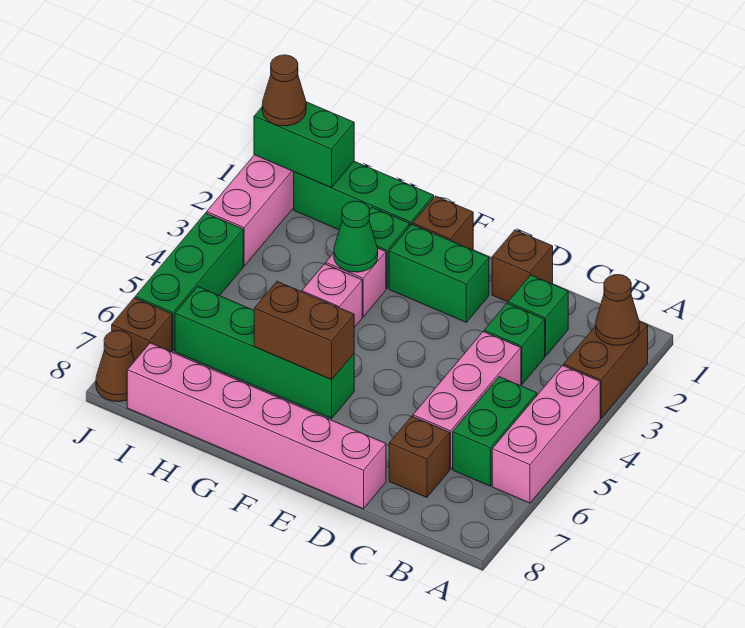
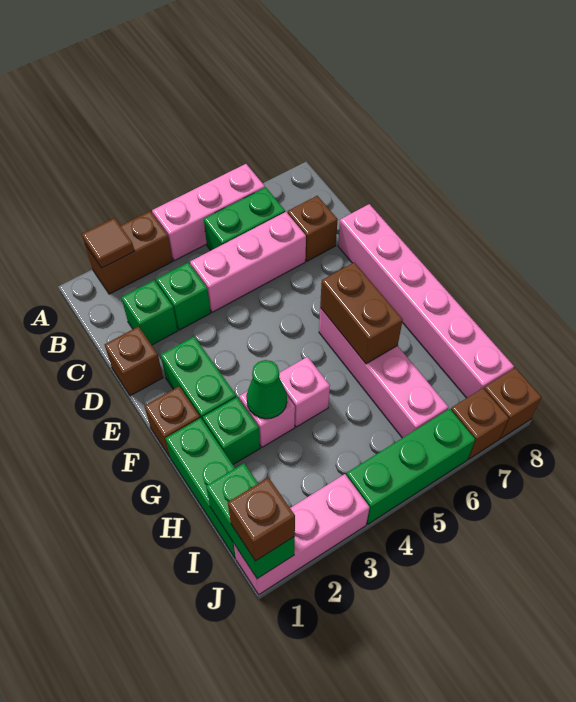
brown cone A2 level 2 -> brown tile A2 level 2
green brick F6:I6 level 1 -> pink brick F6:I6 level 1
brown cone J1 level 3 -> brown brick J1 level 3
brown cone J8 level 1 -> brown brick J8 level 1

